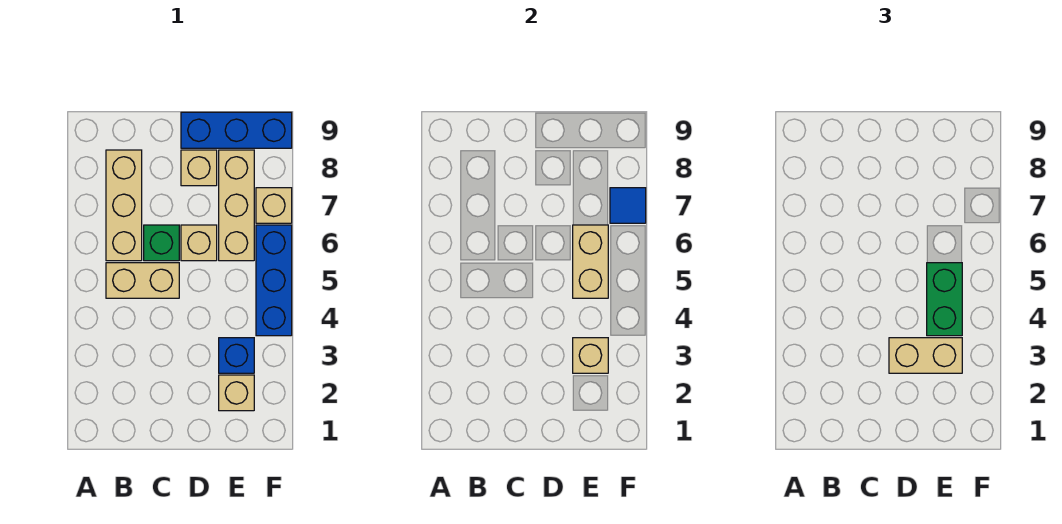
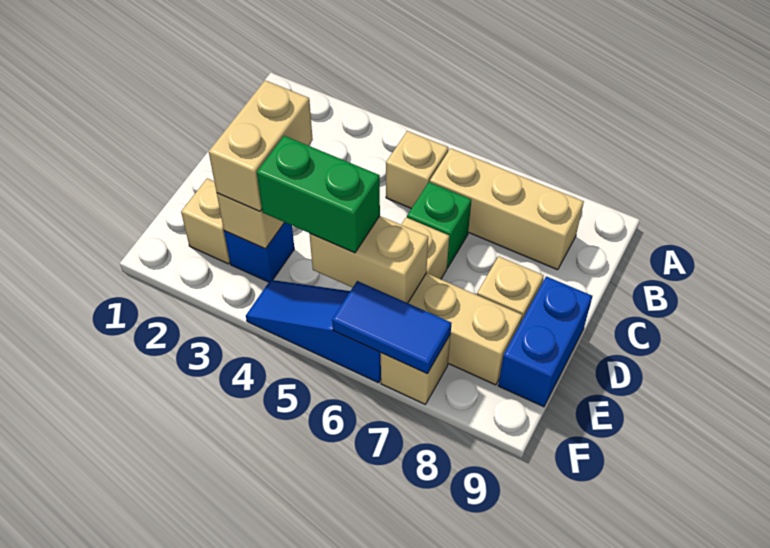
tan brick B5:C5 level 1 -> tan brick B5 level 1
blue brick D9:F9 level 1 -> blue brick D9:E9 level 1
blue brick F4:F6 level 1 -> blue slope F4:F6 level 1 top 6
blue tile F7 level 2 -> blue tile F6:F7 level 2

